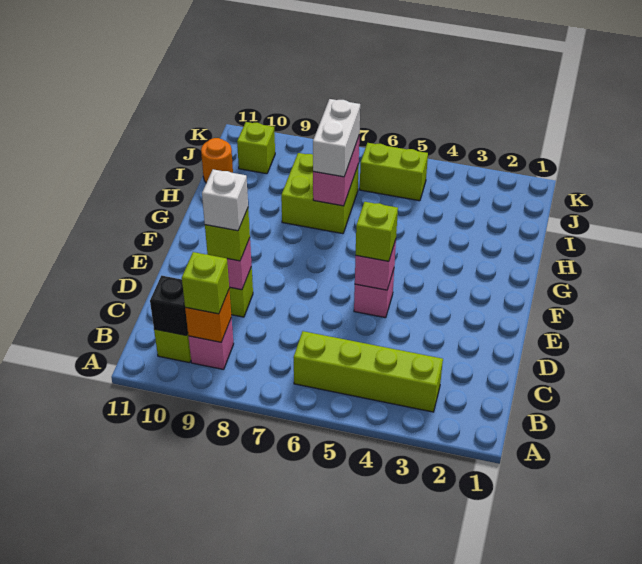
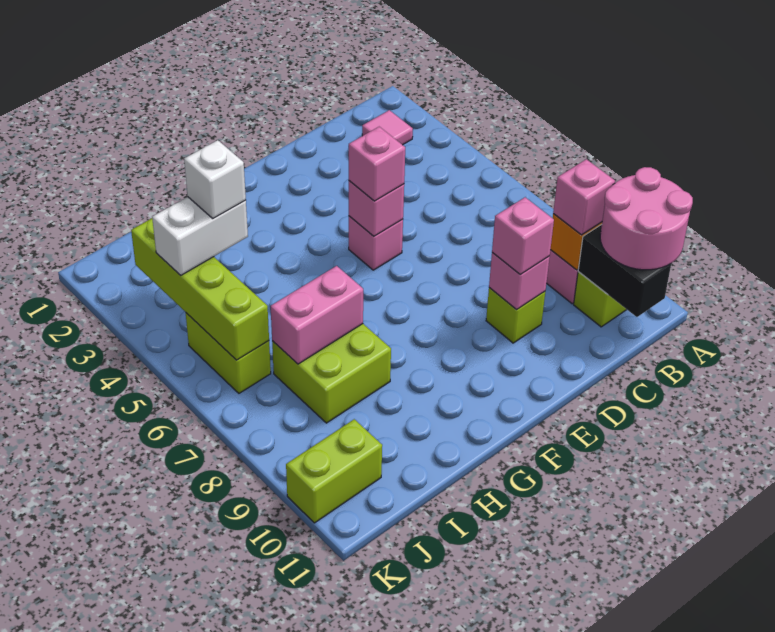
none -> pink round brick A10:B11 level 3
none -> pink tile B2 level 1
lime brick B3:B6 level 1 -> lime brick J3:J6 level 2
lime brick B9 level 3 -> pink brick B9 level 3
black brick B10 level 2 -> black brick B10:B11 level 2
lime brick D9 level 3 -> pink brick D9 level 3
white brick D9 level 4 -> white brick I4 level 4
lime brick E5 level 3 -> pink brick E5 level 3
white brick H7:I7 level 3 -> white brick I4:J4 level 3
orange round brick I11 level 1 -> none
lime brick J10 level 1 -> lime brick J10:K10 level 1

